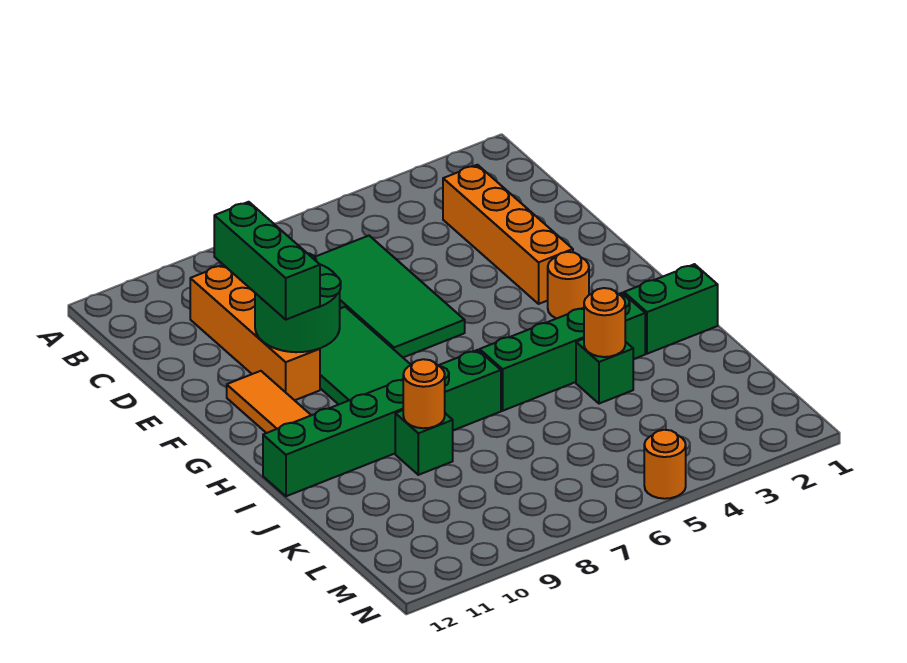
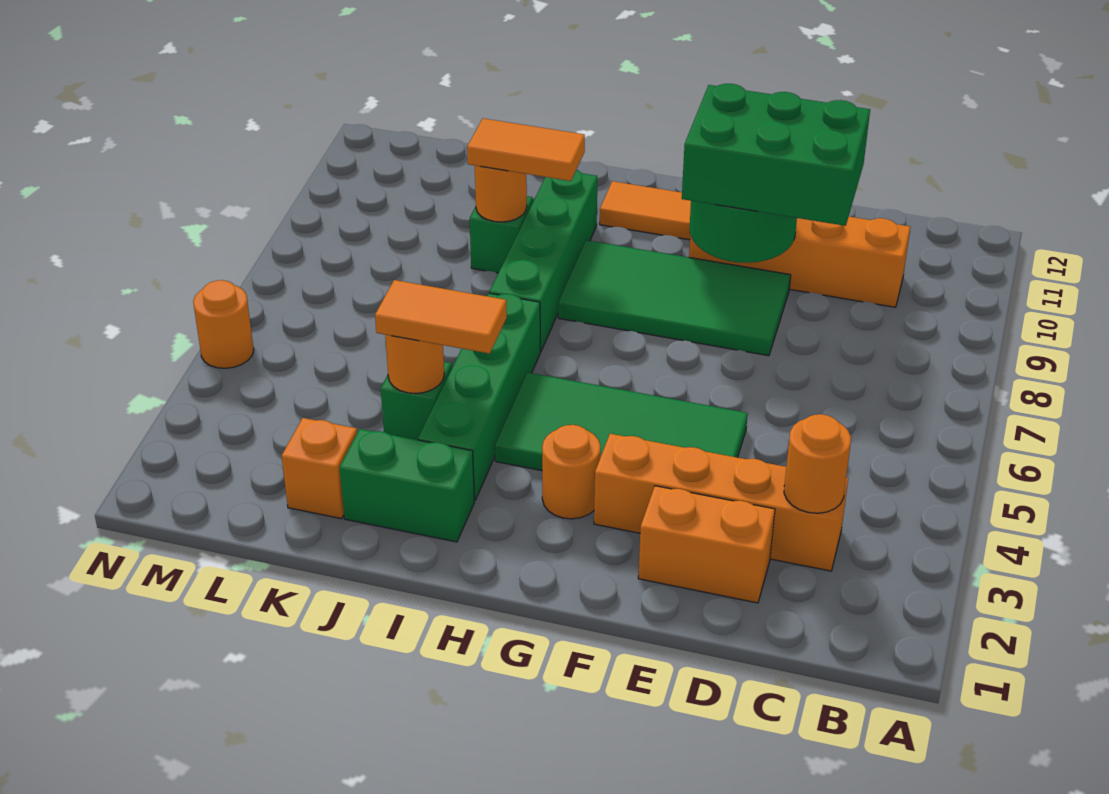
none -> orange round brick C3 level 2
green tile C6:F7 level 1 -> green tile E4:H5 level 1
none -> orange brick D2:E2 level 1
green brick D10:F10 level 3 -> green brick D9:F10 level 3
green brick I1:I2 level 1 -> green brick I2:J2 level 1
none -> orange tile I4:J4 level 3
green brick I7:I12 level 1 -> green brick I7:I10 level 1
none -> orange tile I9:J9 level 3
none -> orange brick K2 level 1

